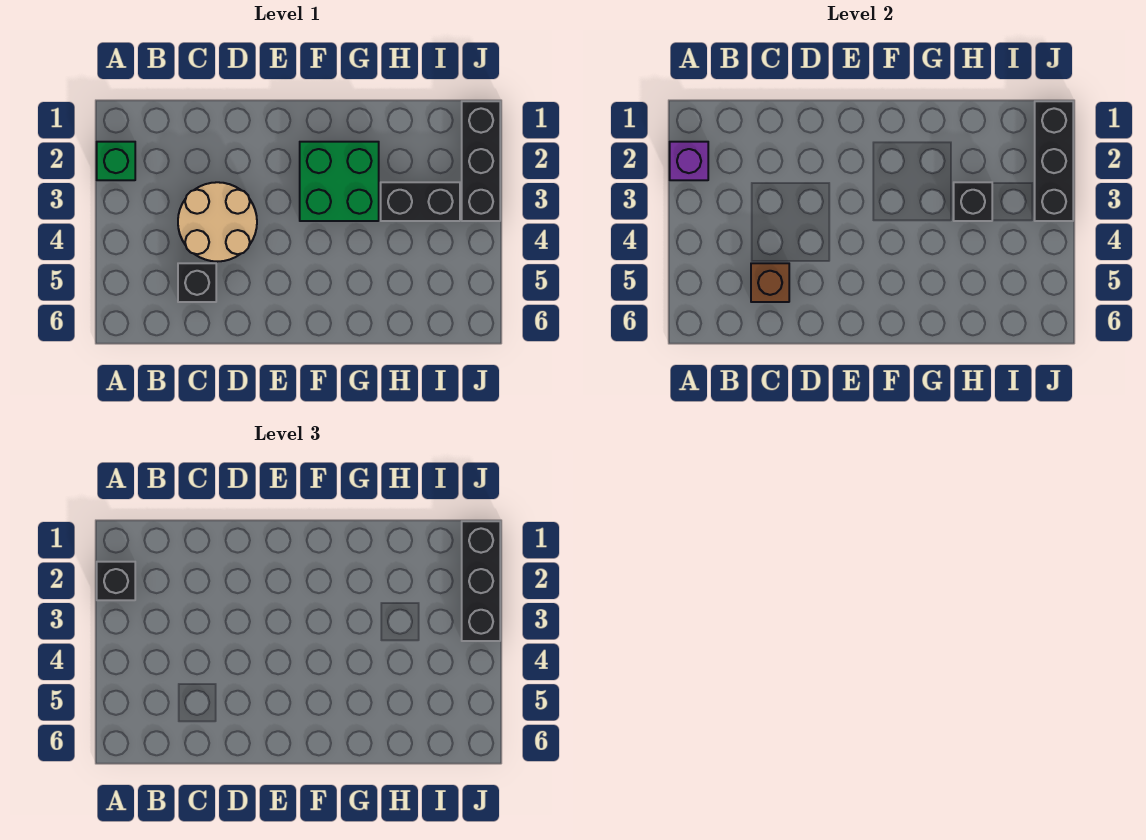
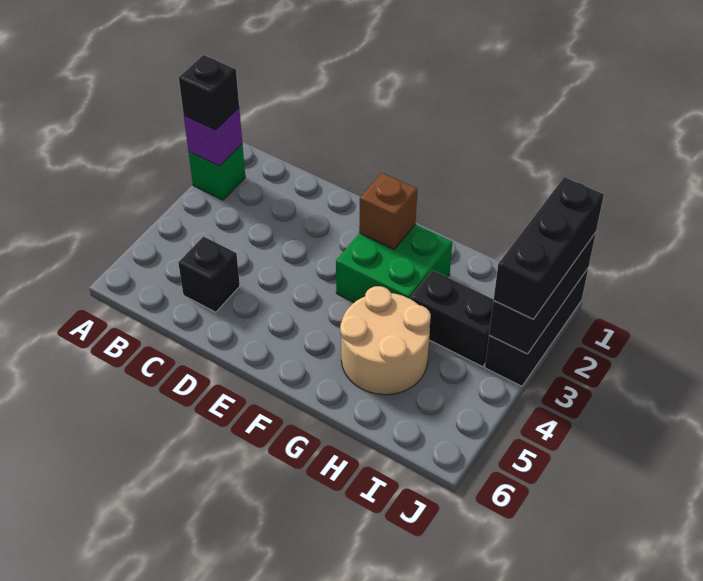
tan round brick C3:D4 level 1 -> tan round brick G4:H5 level 1
brown brick C5 level 2 -> brown brick F2 level 2
black brick H3 level 2 -> none

